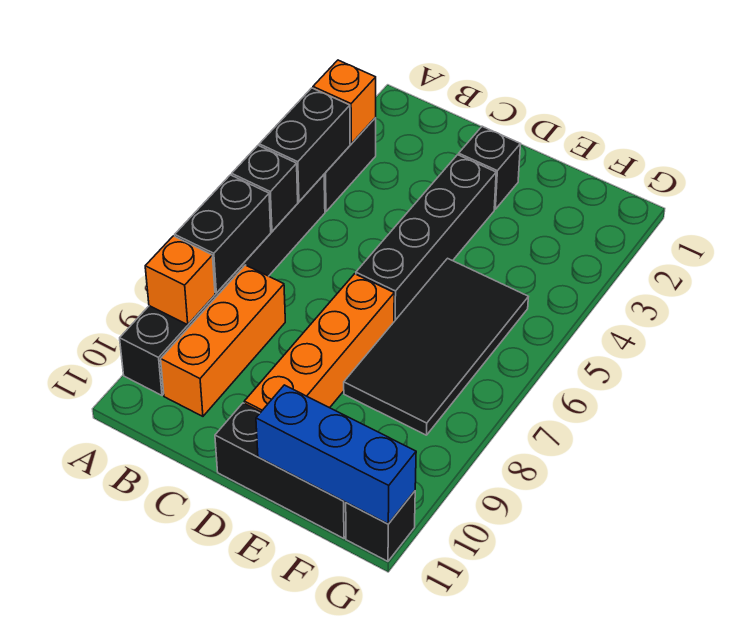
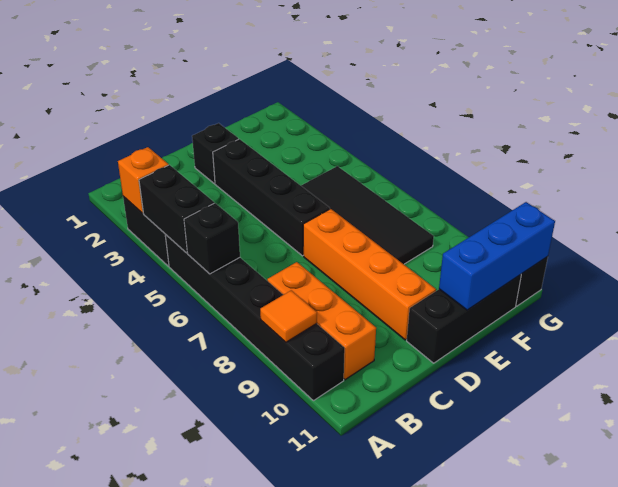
black brick A7:A8 level 2 -> none
orange brick A9 level 2 -> orange tile A9 level 2

